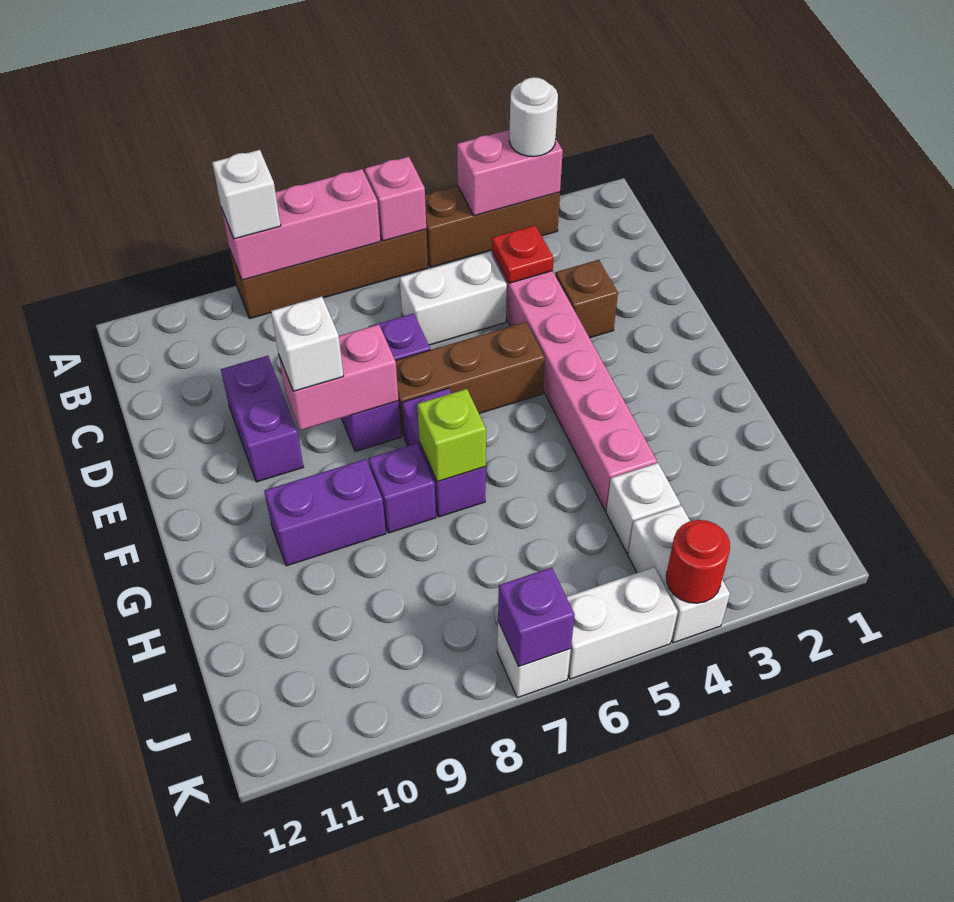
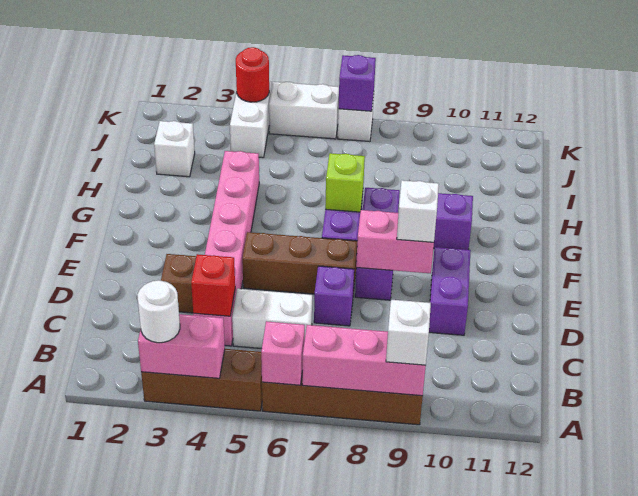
red plate C4 level 2 -> red brick C4 level 2
white brick I4 level 1 -> white brick I2 level 1

